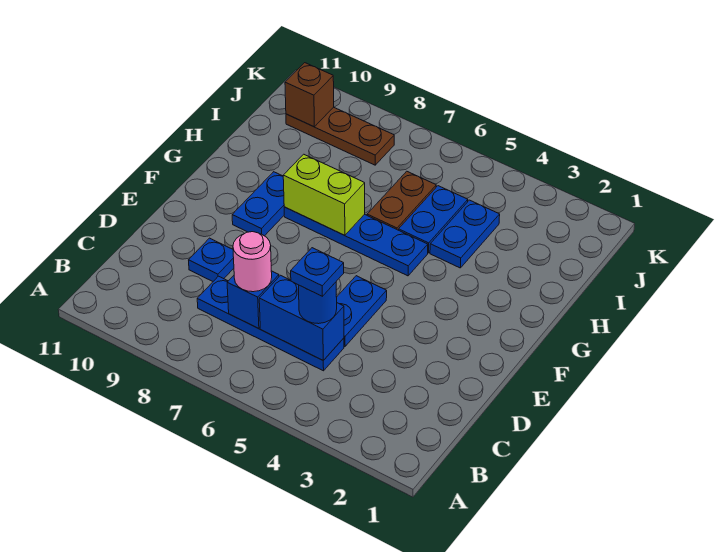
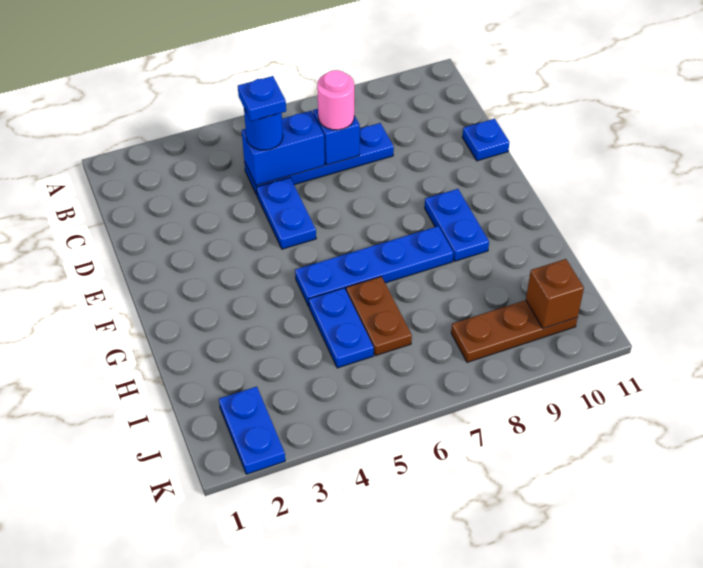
blue plate D9 level 1 -> blue plate D11 level 1
lime brick G7:G8 level 2 -> none
blue plate H4:I4 level 1 -> blue plate J2:K2 level 1

